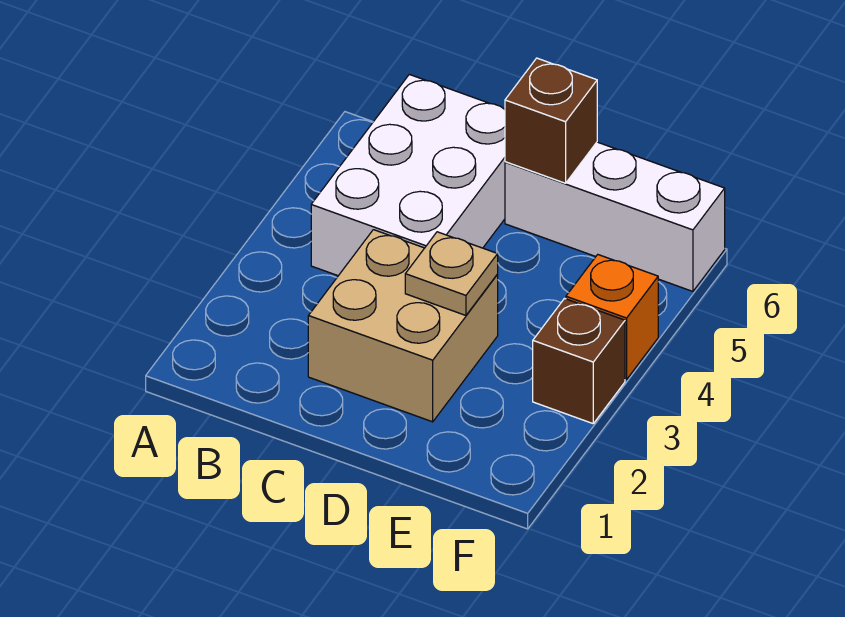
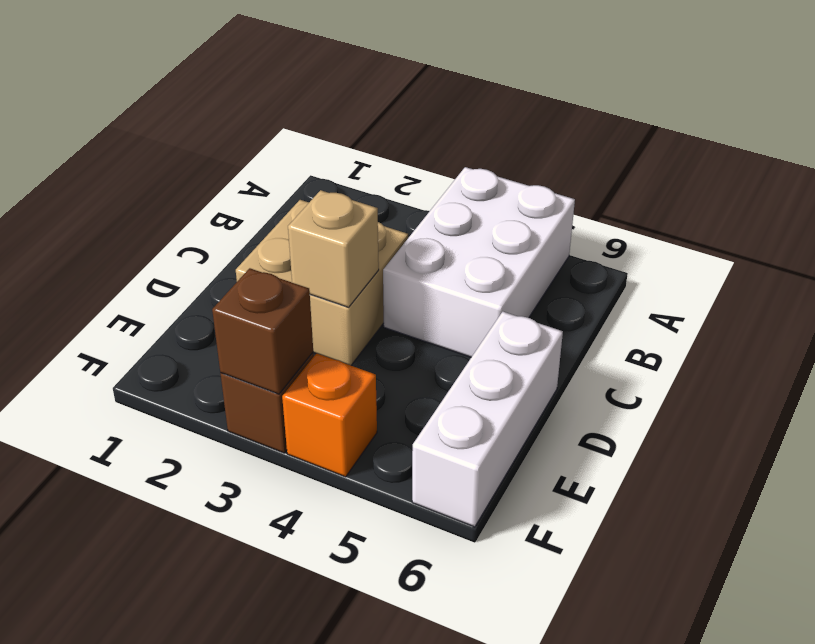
white brick B4:C6 level 1 -> white brick A4:C5 level 1
tan plate D3 level 2 -> tan brick D3 level 2
brown brick D6 level 2 -> brown brick F3 level 2

